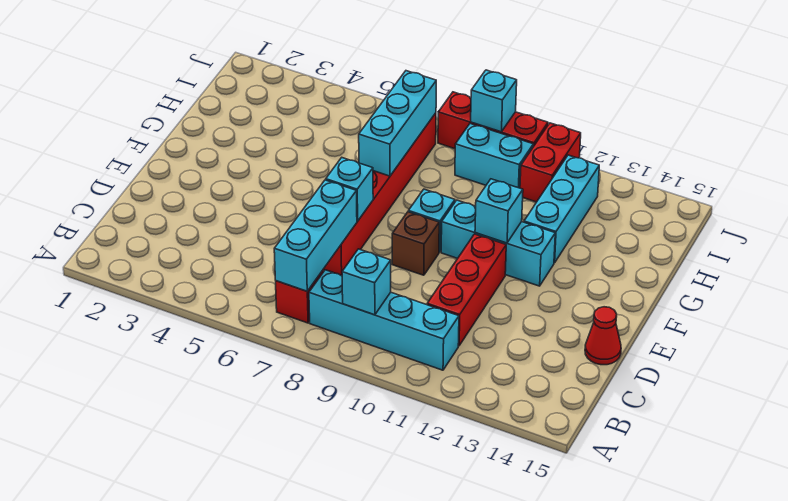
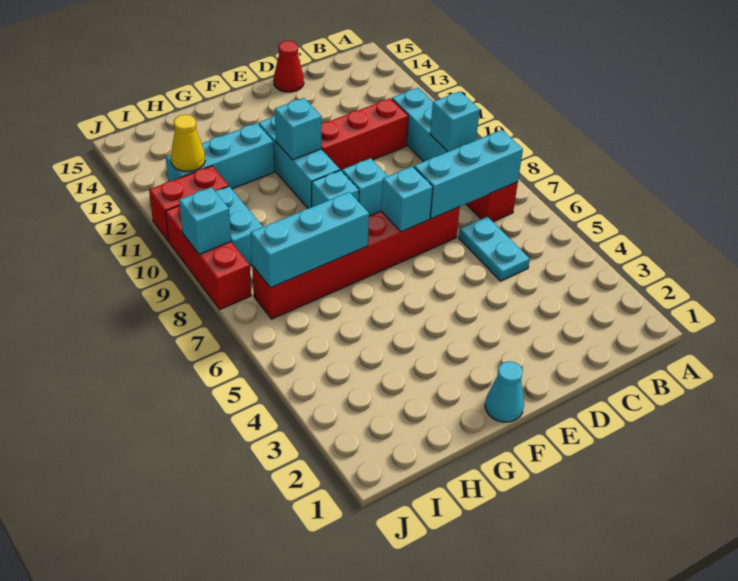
none -> cyan plate C5:C6 level 1
brown brick E9 level 1 -> cyan brick E9 level 1
none -> cyan cone F1 level 1
none -> yellow cone I12 level 2

